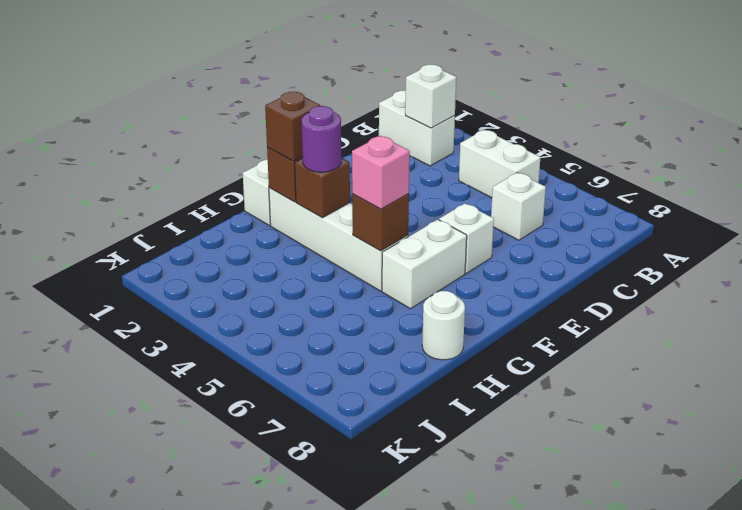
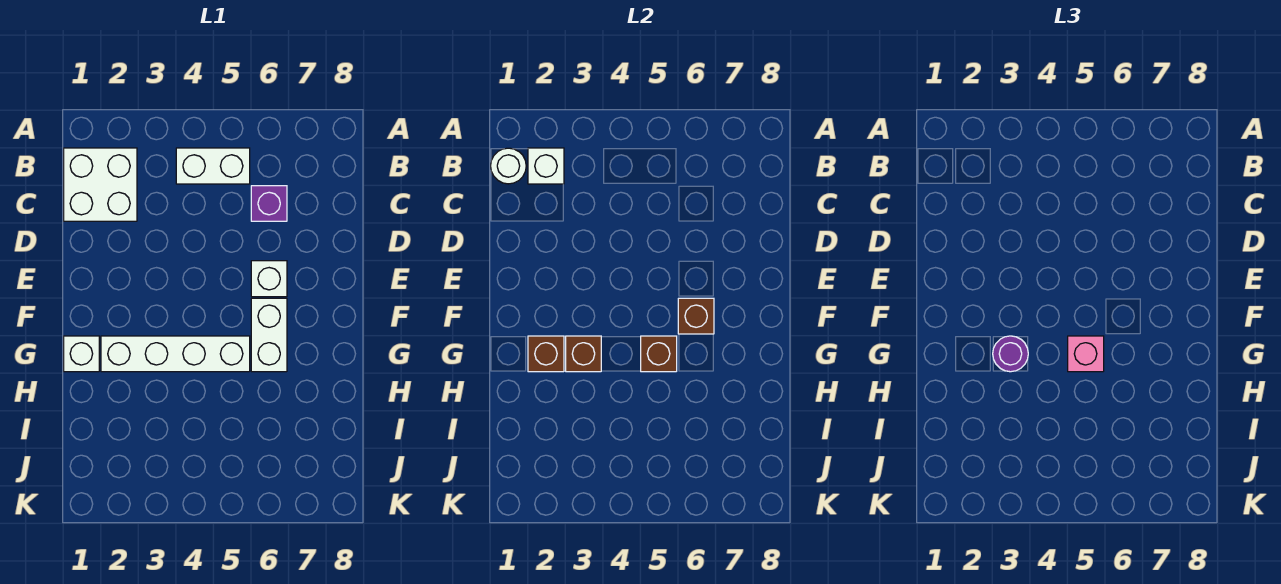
white brick B1:B2 level 1 -> white brick B1:C2 level 1
white brick C6 level 1 -> purple brick C6 level 1
brown brick G2 level 3 -> brown brick F6 level 2
white round brick H8 level 1 -> white round brick B1 level 2

